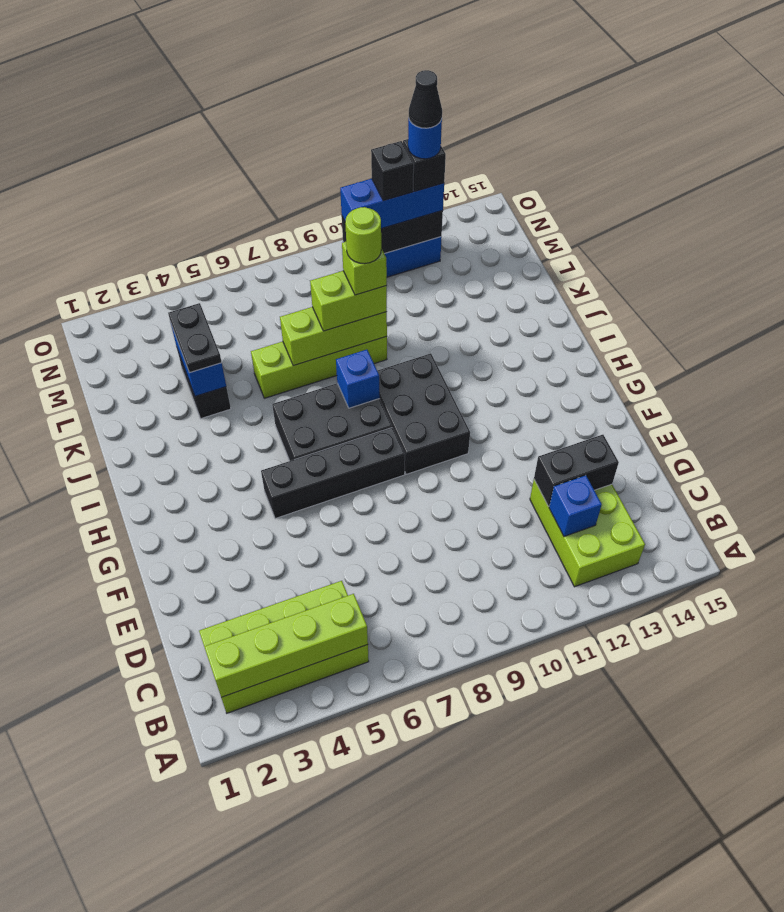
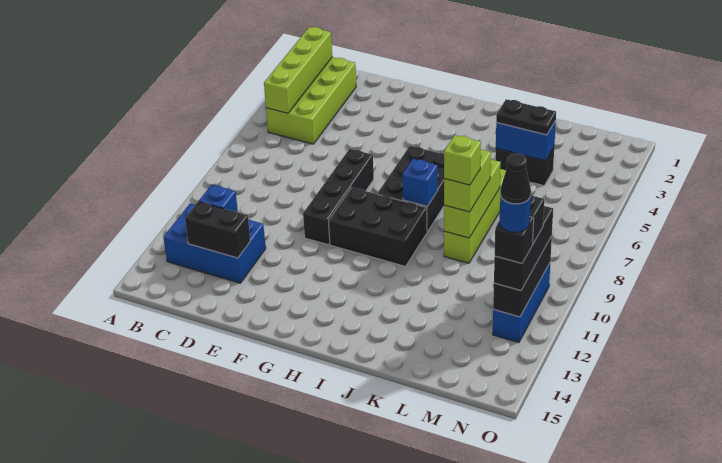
lime brick B12:D13 level 1 -> blue brick B12:D13 level 1
black brick D12:D13 level 2 -> black brick C13:D13 level 2
black brick G5:G8 level 1 -> black brick F7:F10 level 1
lime round brick K9 level 5 -> none
blue brick N10:N12 level 3 -> black brick N10:N12 level 3

